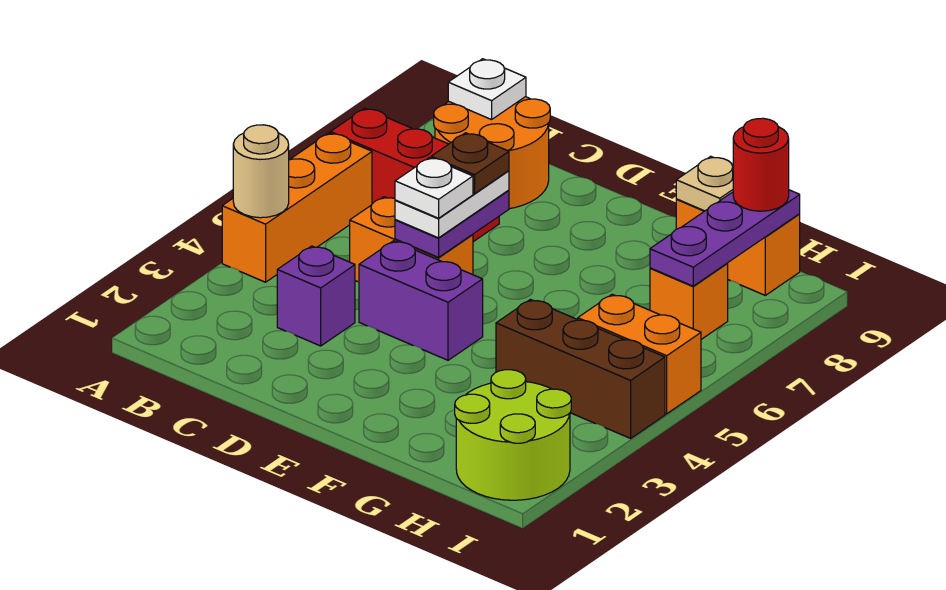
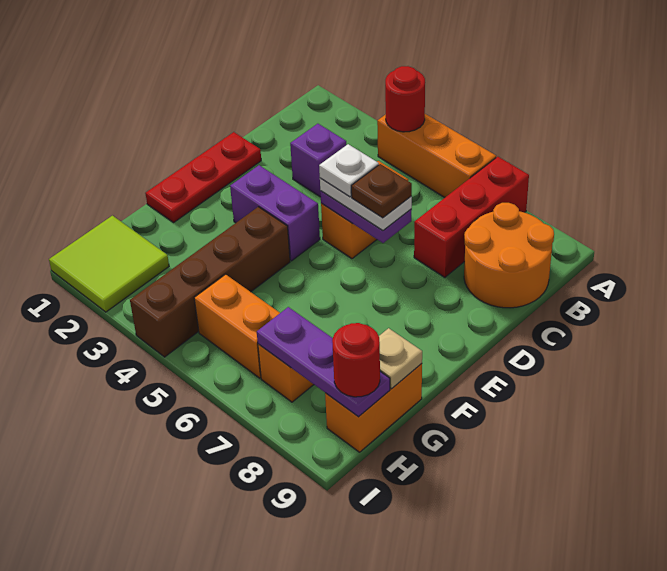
tan round brick A4 level 2 -> red round brick A4 level 2
white plate B9 level 2 -> none
none -> red plate D1:F1 level 1
purple brick D4:E4 level 1 -> purple brick E3:E4 level 1
brown brick G4:I4 level 1 -> brown brick F4:I4 level 1
lime round brick H1:I2 level 1 -> lime tile H1:I2 level 1
orange brick H5:I5 level 1 -> orange brick H5:H6 level 1

